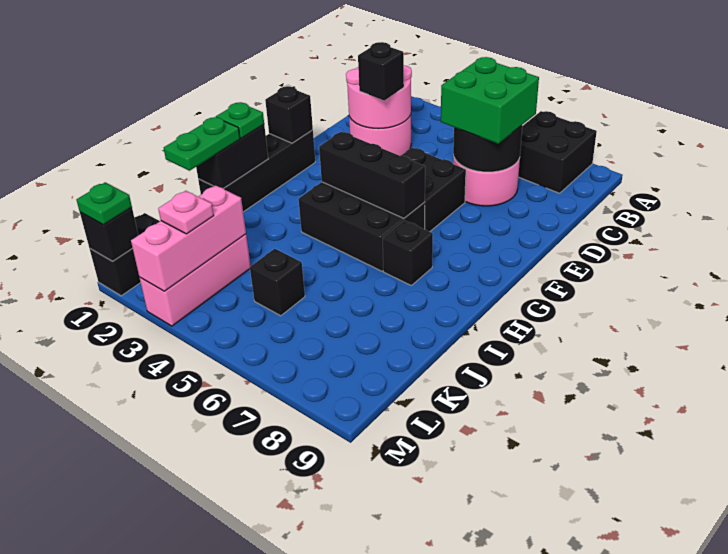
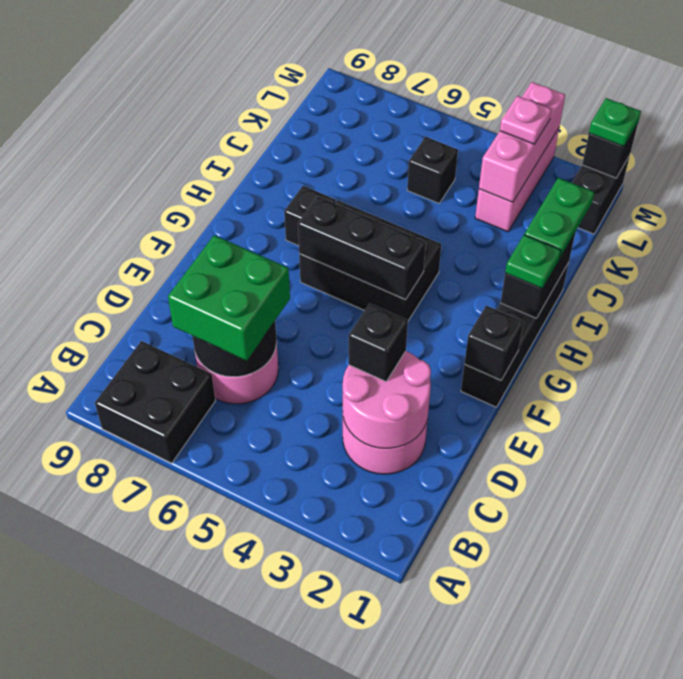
black brick E5:F6 level 1 -> none

